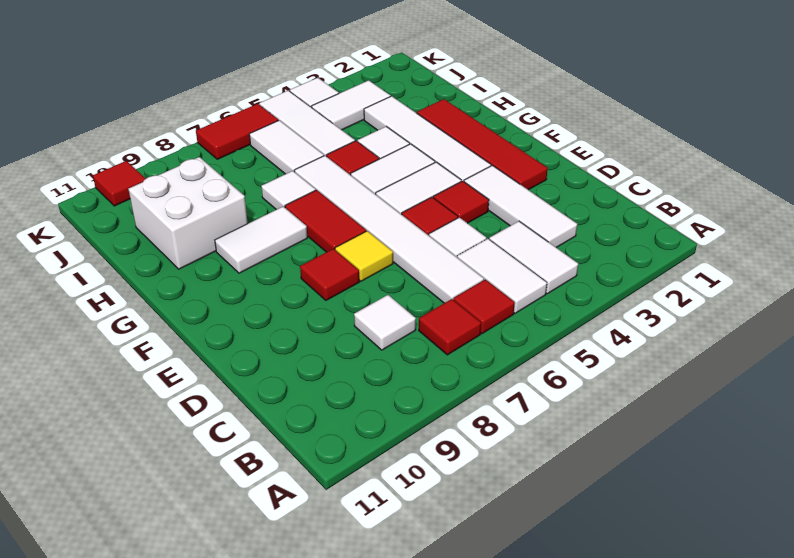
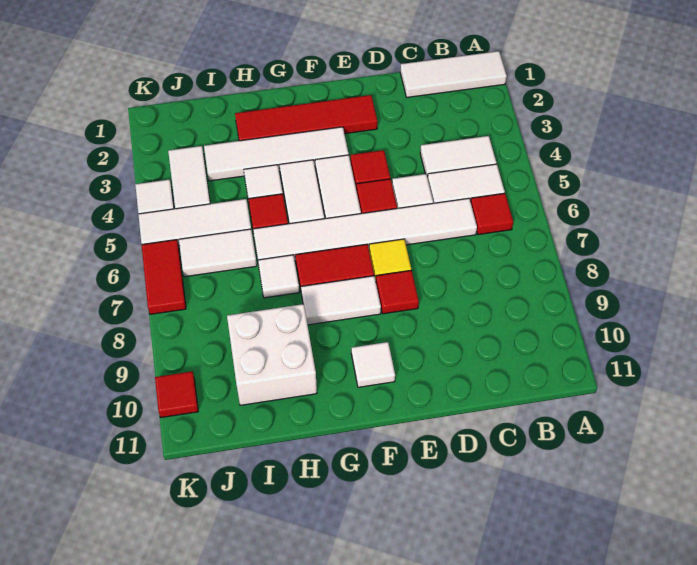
red tile B7 level 1 -> none
white tile C3:E3 level 1 -> white tile A1:C1 level 1
white tile C8 level 1 -> white tile F10 level 1
white tile G8:G9 level 1 -> white tile F8:G8 level 1

